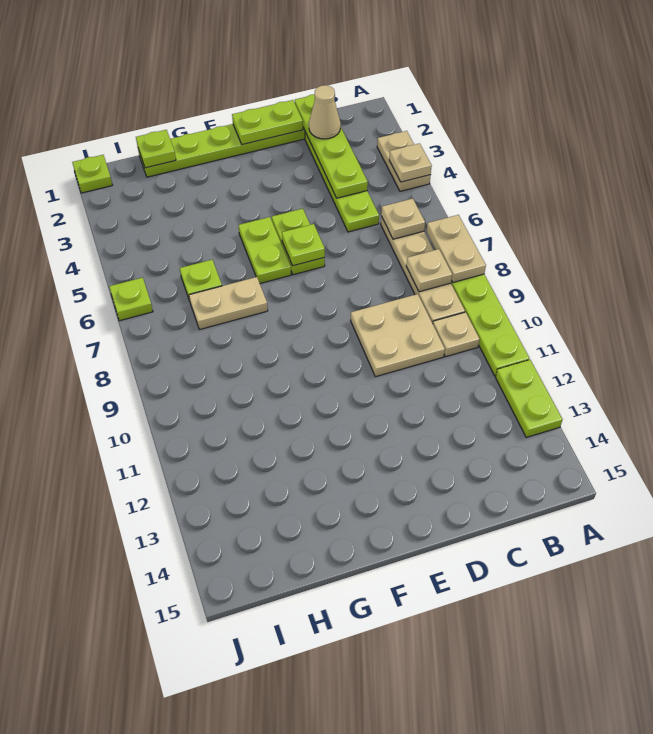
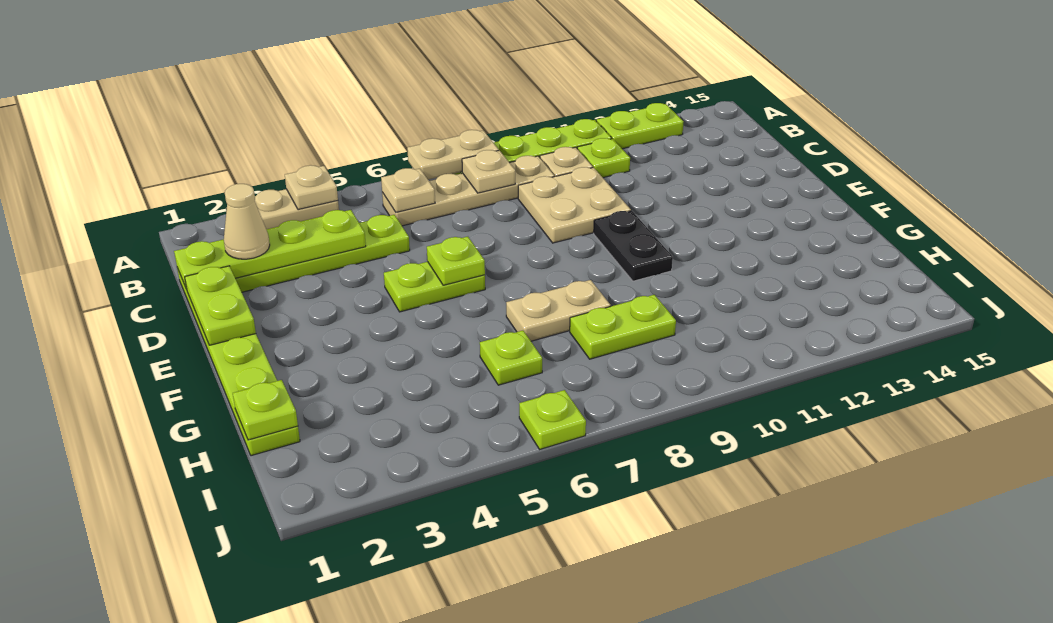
none -> black plate E10:F10 level 1
lime plate F5:F6 level 1 -> lime plate H8:H9 level 1
tan plate G7:H7 level 1 -> tan plate G7:G8 level 1
lime plate J1 level 1 -> lime plate B11 level 1

